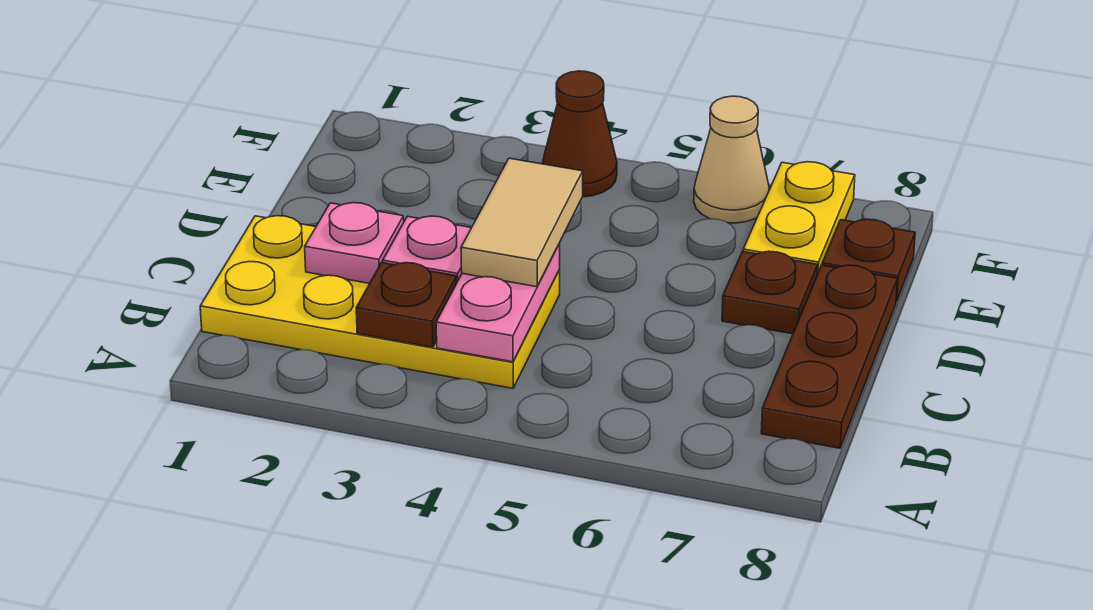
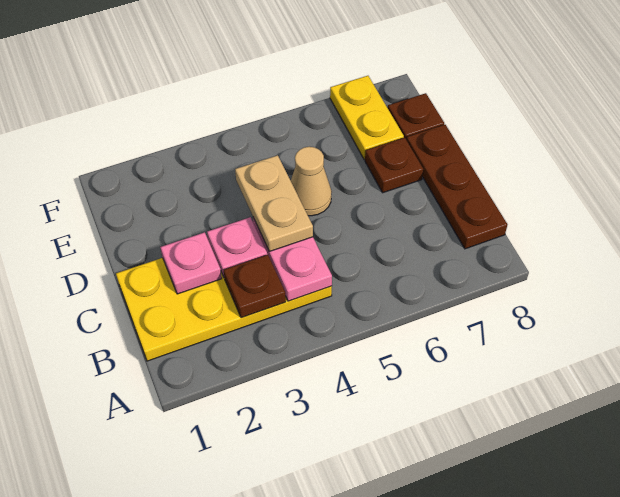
tan tile C4:D4 level 3 -> tan plate C4:D4 level 3
brown cone F4 level 1 -> none
tan cone F6 level 1 -> tan cone D5 level 1

